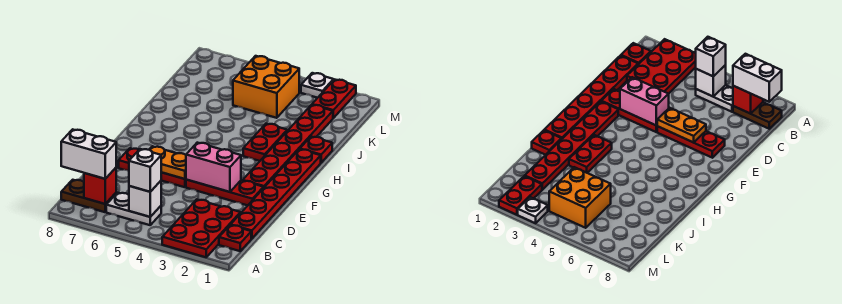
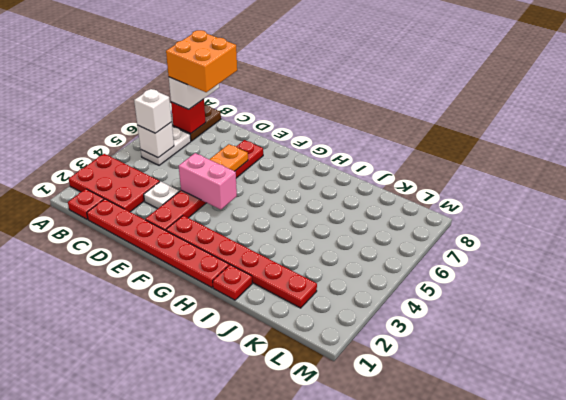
pink brick E3:E4 level 2 -> pink brick E4:F4 level 2
red plate H3:I3 level 1 -> none
orange brick K4:L5 level 1 -> orange brick B7:C8 level 4
red plate L2:M2 level 1 -> none
white plate M3 level 1 -> white plate D3 level 1

